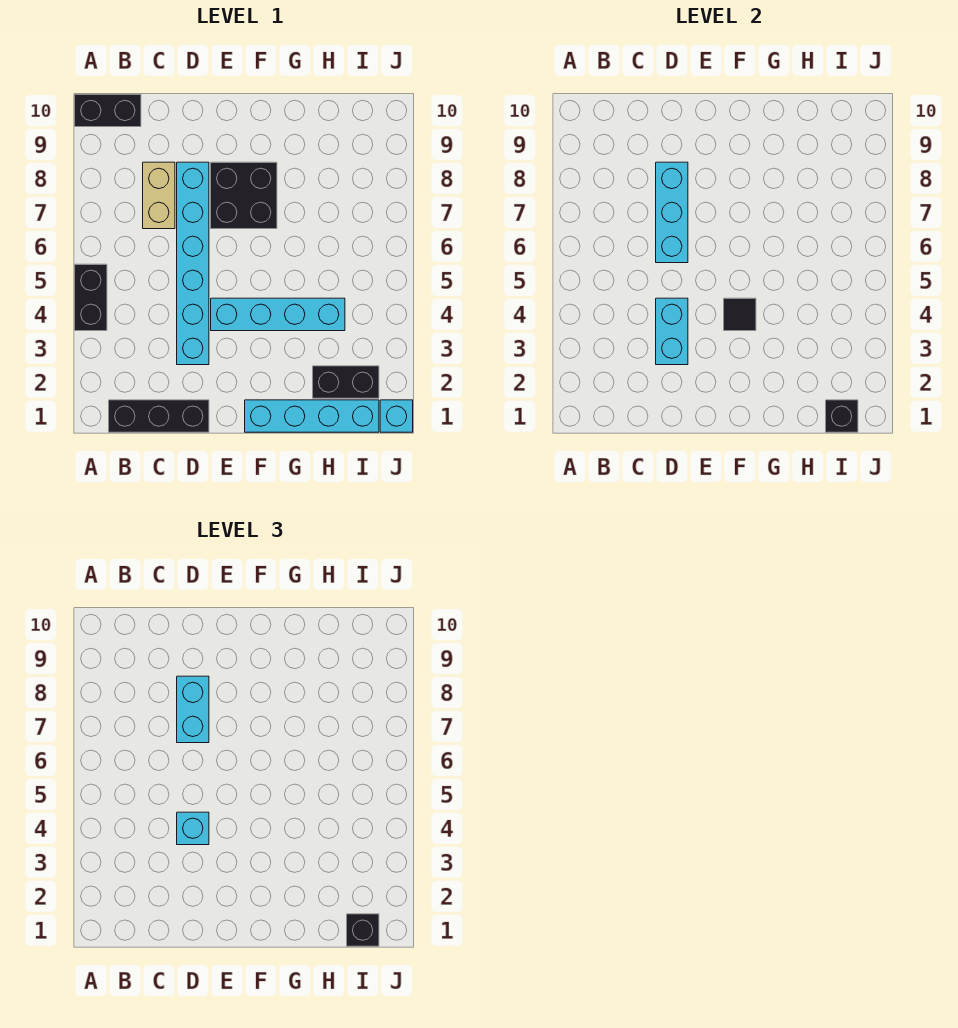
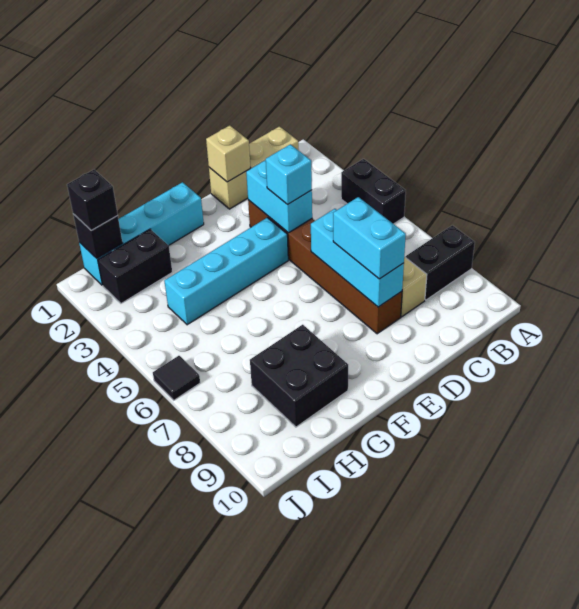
black brick A10:B10 level 1 -> black brick A8:B8 level 1
black brick B1:D1 level 1 -> tan brick B1:D1 level 1
none -> tan brick D1 level 2
cyan brick D3:D8 level 1 -> brown brick D3:D8 level 1
black brick E7:F8 level 1 -> black brick G8:H9 level 1
black tile F4 level 2 -> black tile J6 level 1
cyan brick J1 level 1 -> none

